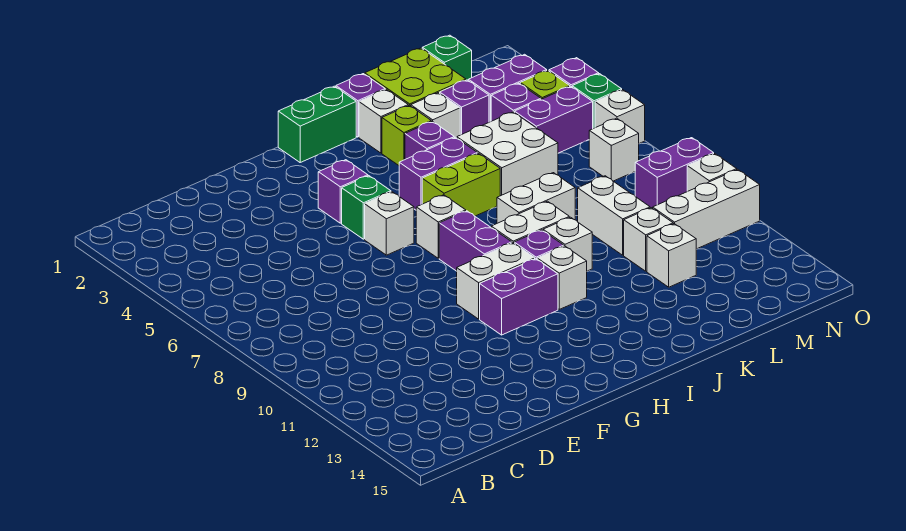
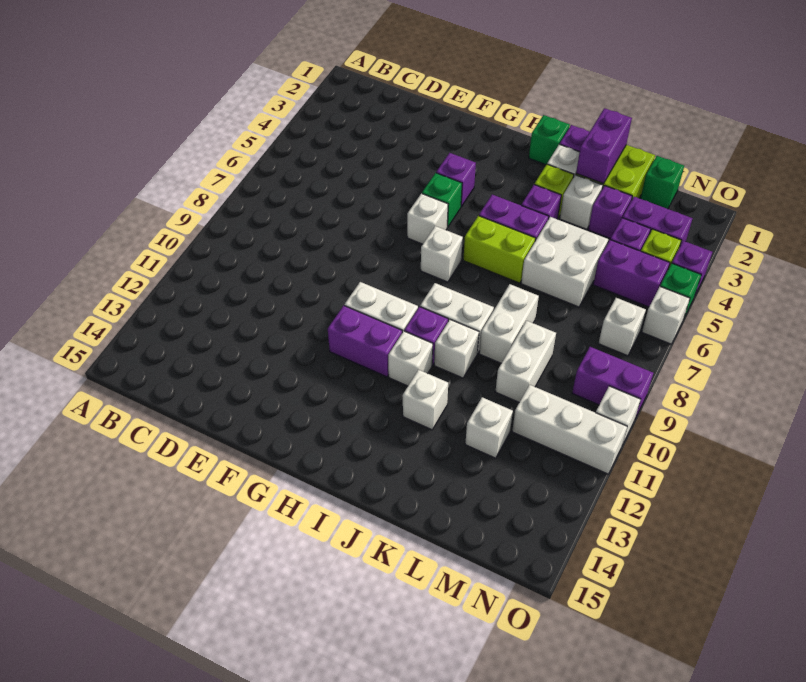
green brick H1:I1 level 1 -> green brick I1 level 1
purple brick H8:H9 level 1 -> purple brick K1:K2 level 2
white brick J8:K8 level 1 -> white brick K8:K9 level 1
white brick L11 level 1 -> white brick J12 level 1

